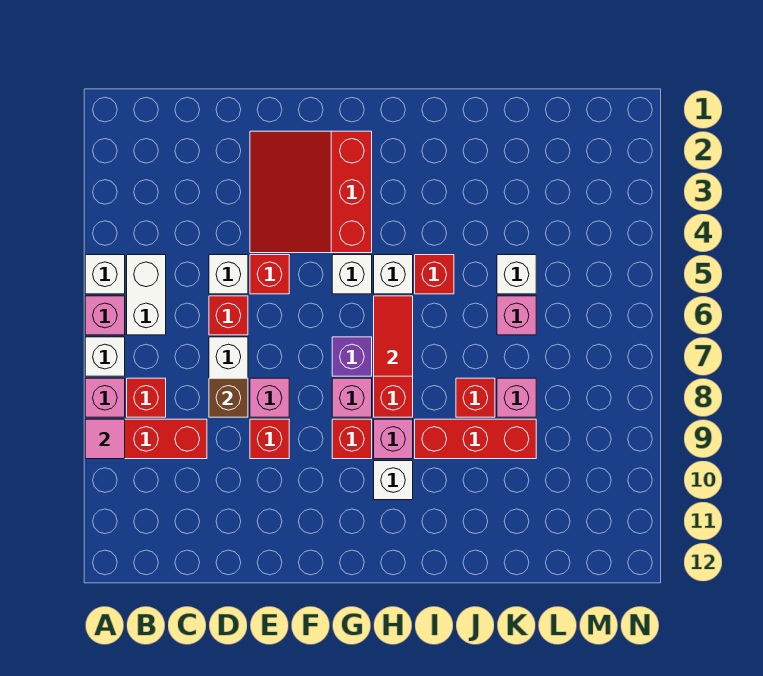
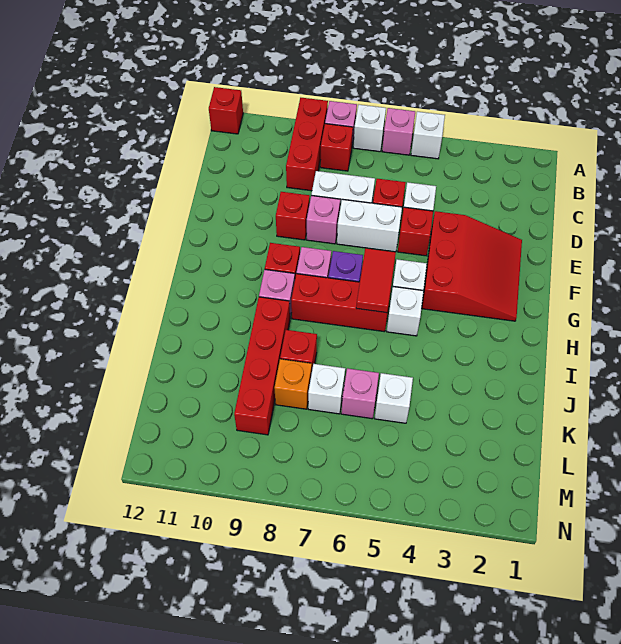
pink tile A9 level 2 -> none
white brick B5:B6 level 1 -> white brick E6:E7 level 1
brown brick D8 level 2 -> none
red slope E2:G4 level 1 top G -> red slope E2:G4 level 1 top 4
red tile H6:H7 level 2 -> red tile G6:H6 level 2
white brick H10 level 1 -> white brick K7 level 1
red brick I5 level 1 -> red brick A12 level 1
red brick I9:K9 level 1 -> red brick I9:L9 level 1
pink brick K8 level 1 -> orange brick K8 level 1

